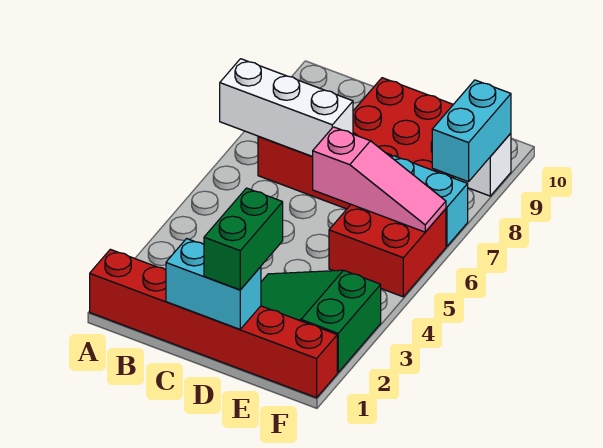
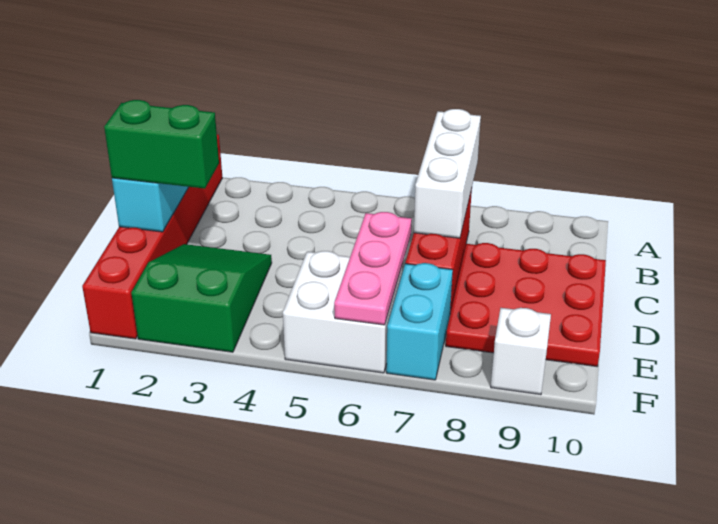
pink slope D6:F6 level 2 top D -> pink plate D6:F6 level 2
red brick E5:F6 level 1 -> white brick E5:F6 level 1
cyan brick F8:F9 level 2 -> none

